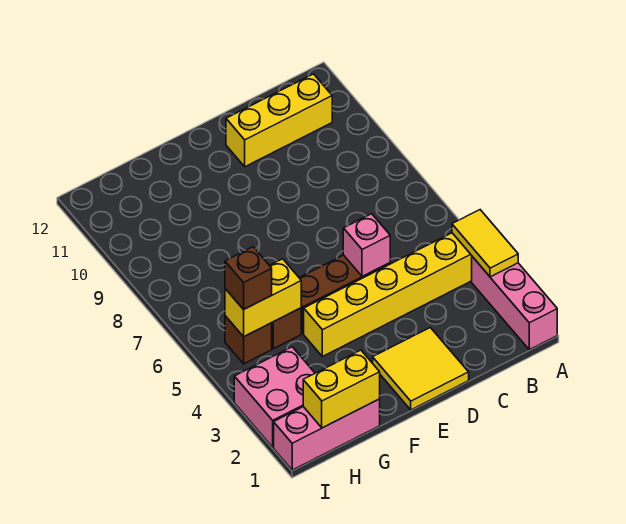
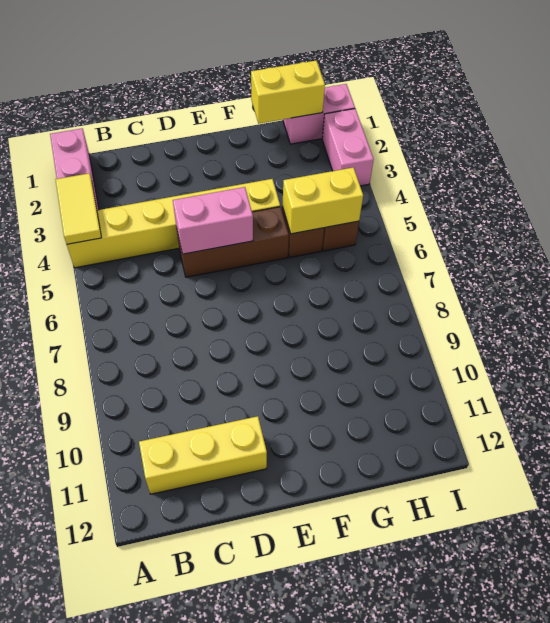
yellow tile D1:E2 level 1 -> none
pink brick D5 level 2 -> pink brick D5:E5 level 2
pink brick G1:I1 level 1 -> pink brick H1:I1 level 1
pink brick H2:I3 level 1 -> pink brick I2:I3 level 1
brown brick H5 level 3 -> none

